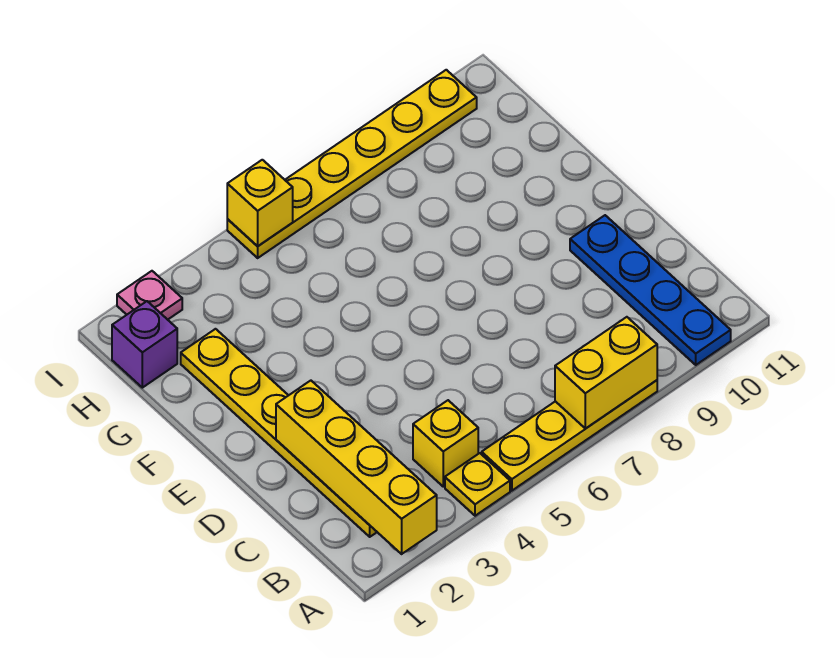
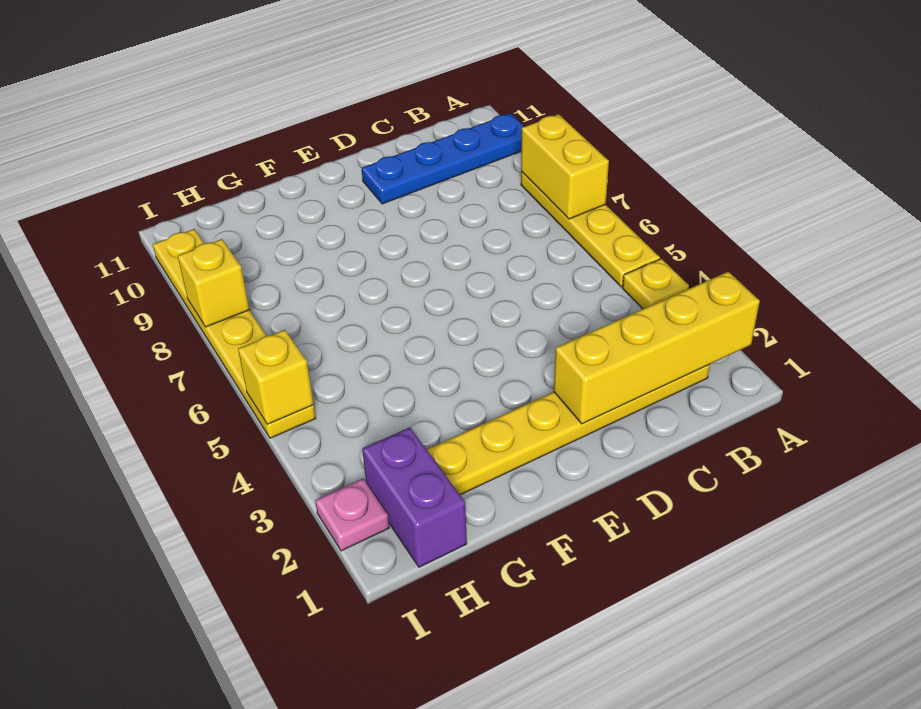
yellow brick B4 level 1 -> yellow brick I8 level 2
purple brick H1 level 1 -> purple brick H1:H2 level 1

